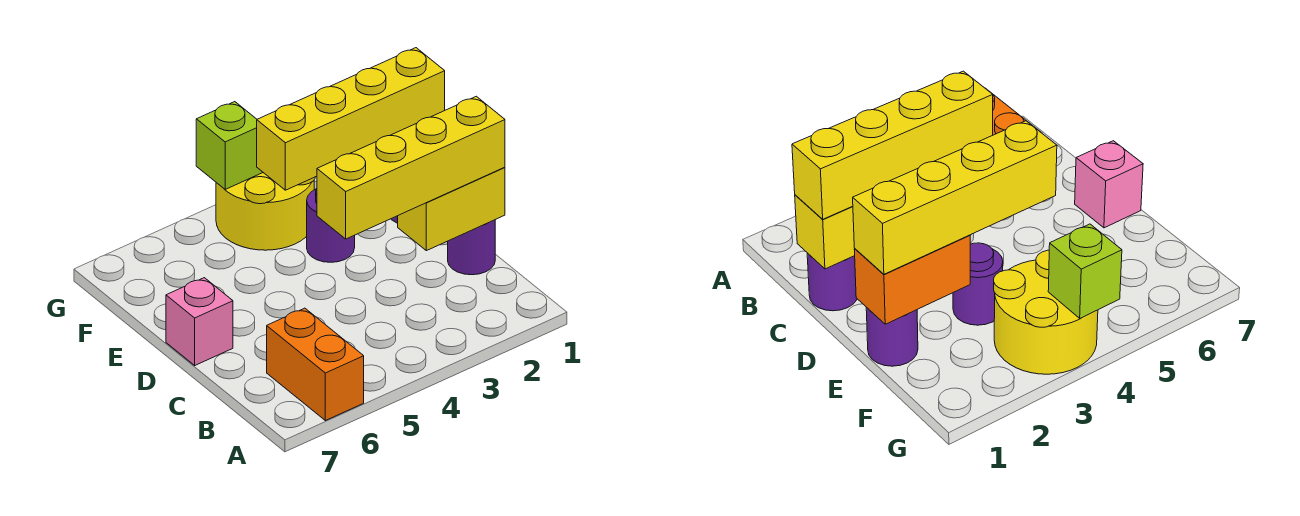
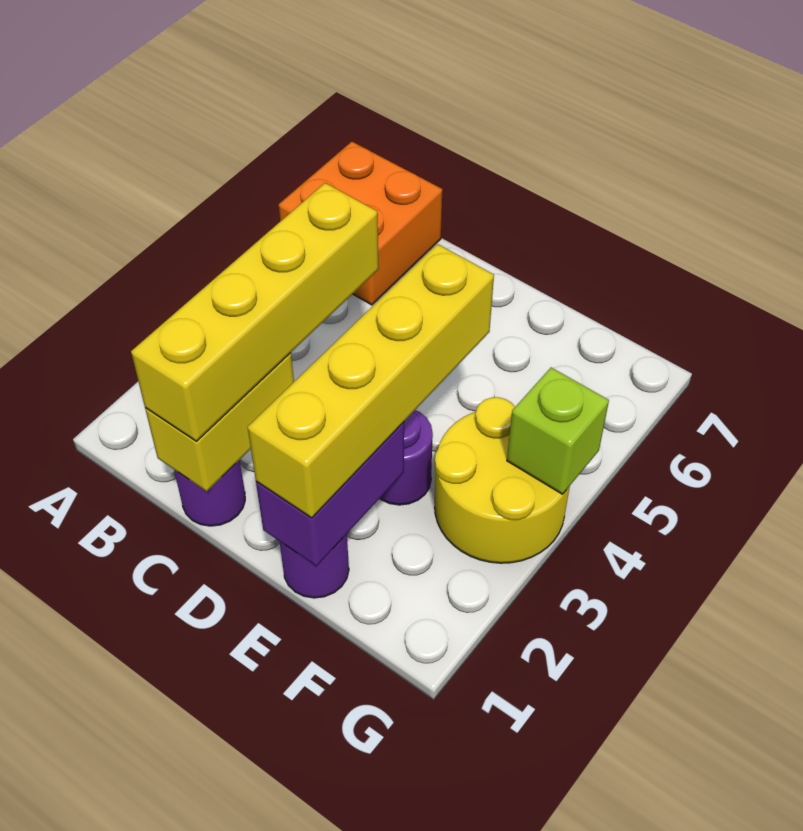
orange brick A6:B6 level 1 -> orange brick A6:B7 level 1
pink brick D7 level 1 -> none
orange brick E1:E2 level 2 -> purple brick E1:E2 level 2

